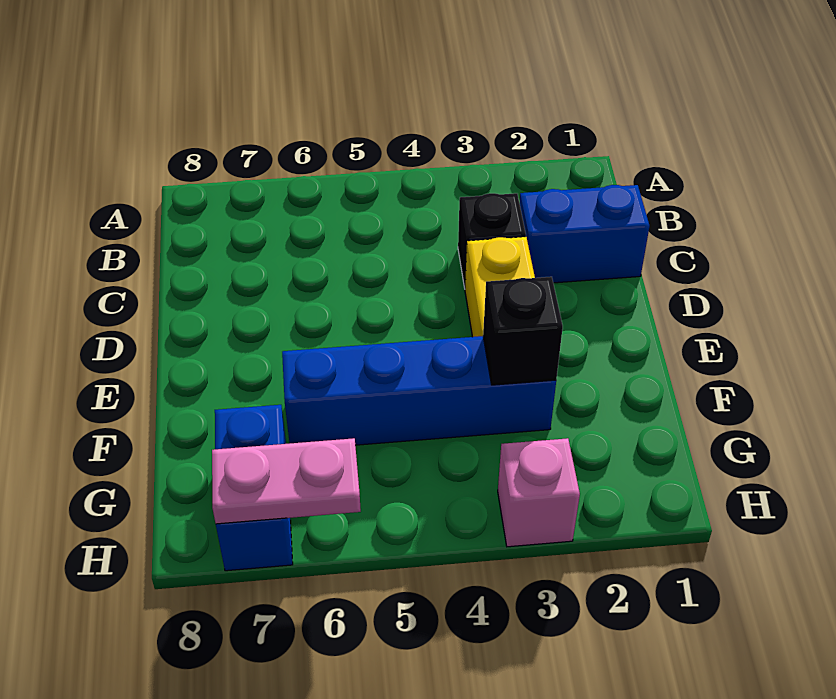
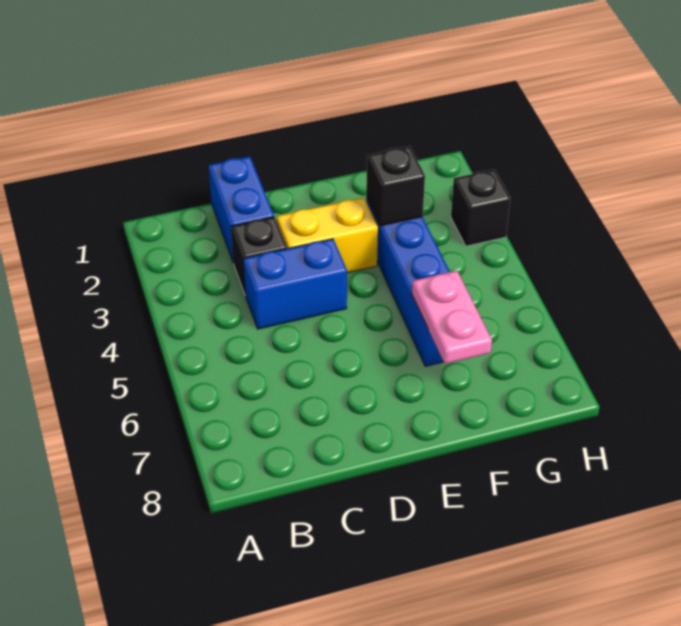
blue brick G7:H7 level 1 -> blue brick C4:D4 level 1
pink brick H3 level 1 -> black brick H3 level 1
pink plate H6:H7 level 2 -> pink plate F6:F7 level 2

